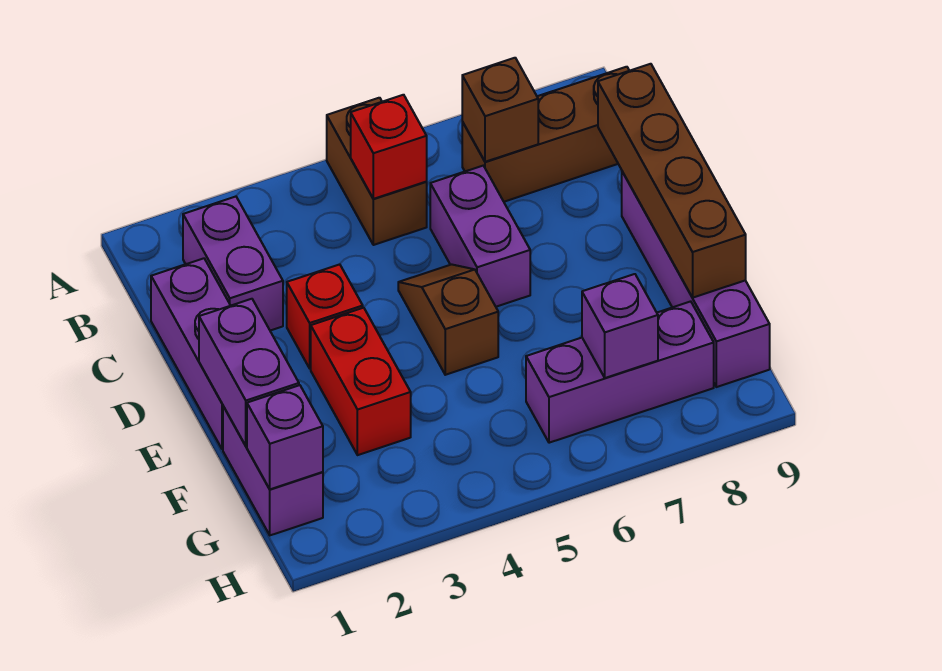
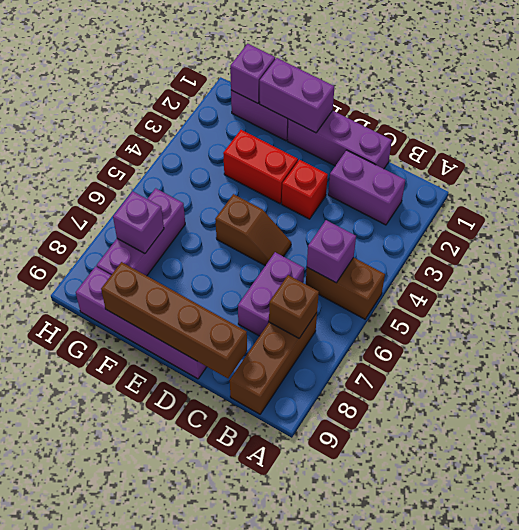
red brick B5 level 2 -> purple brick B5 level 2
purple brick C6:D6 level 1 -> purple brick C6:C7 level 1

